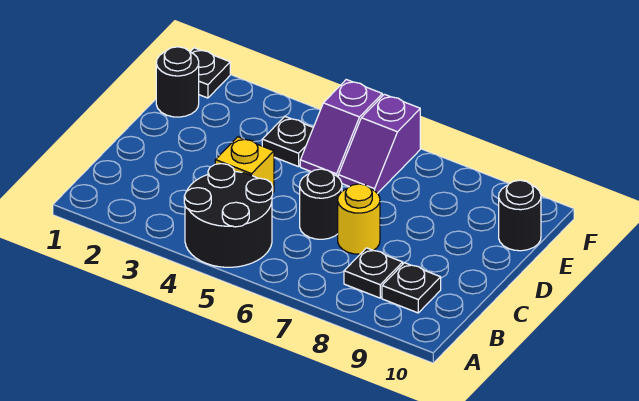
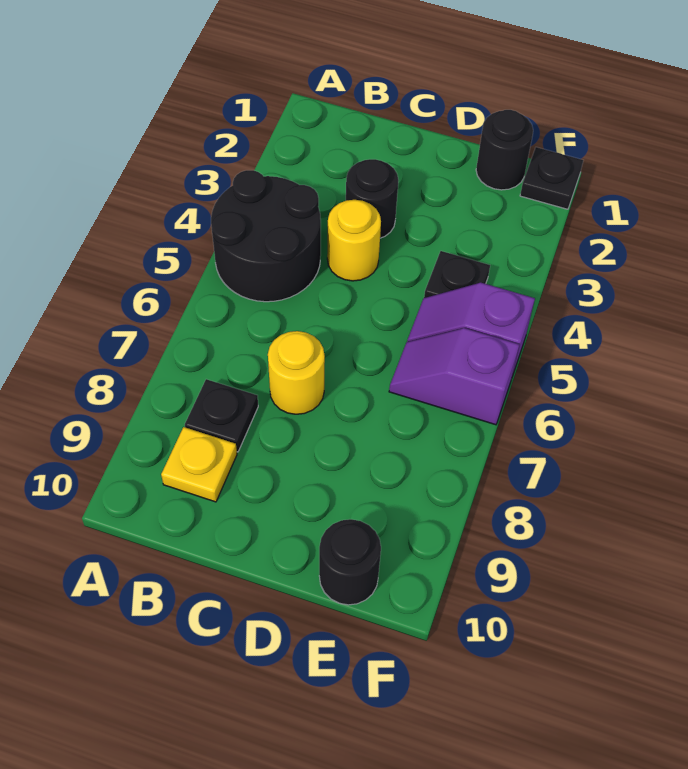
black plate B9 level 1 -> yellow plate B9 level 1
yellow brick C4 level 1 -> yellow round brick C4 level 1
black round brick C6 level 1 -> black round brick C3 level 1

